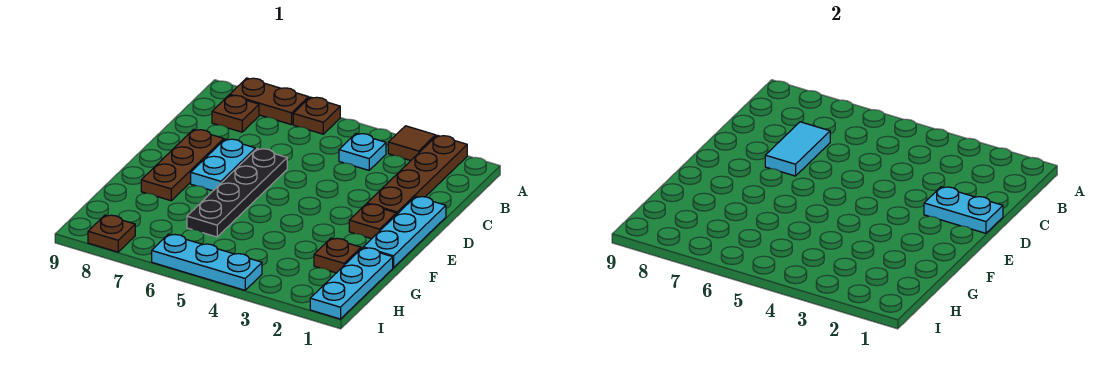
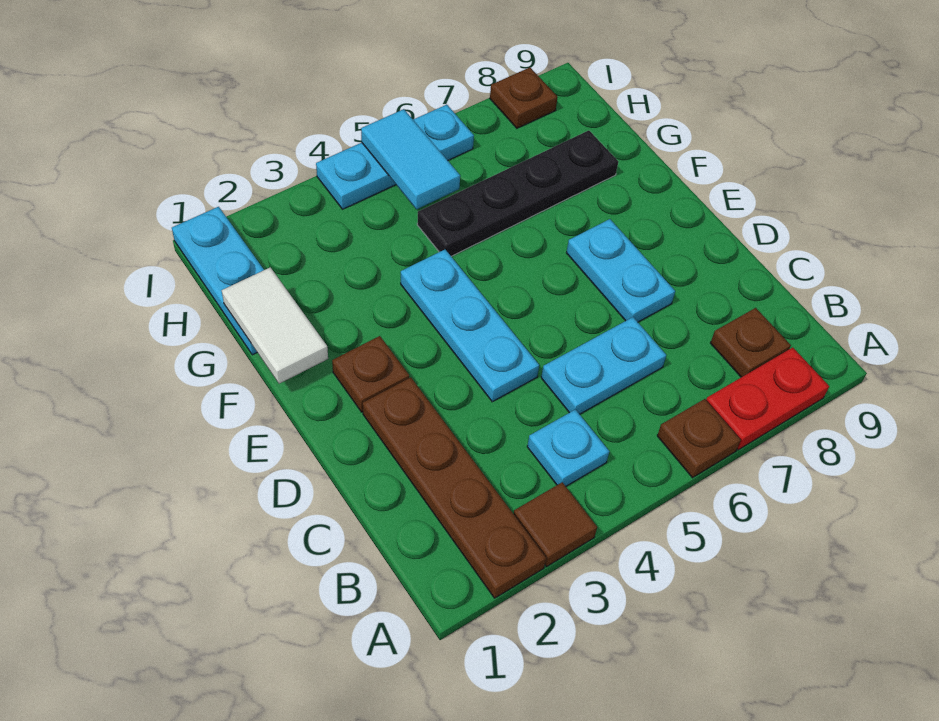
brown plate A7:A8 level 1 -> red plate A7:A8 level 1
cyan tile C7:D7 level 2 -> cyan tile H5:I5 level 2
cyan plate D1:F1 level 1 -> cyan plate D4:F4 level 1
cyan plate D1:D2 level 2 -> cyan plate C5:C6 level 1
black plate D6:G6 level 1 -> black plate G5:G8 level 1
brown plate D8:F8 level 1 -> none
none -> white tile F1:G1 level 2
brown plate G2 level 1 -> none

